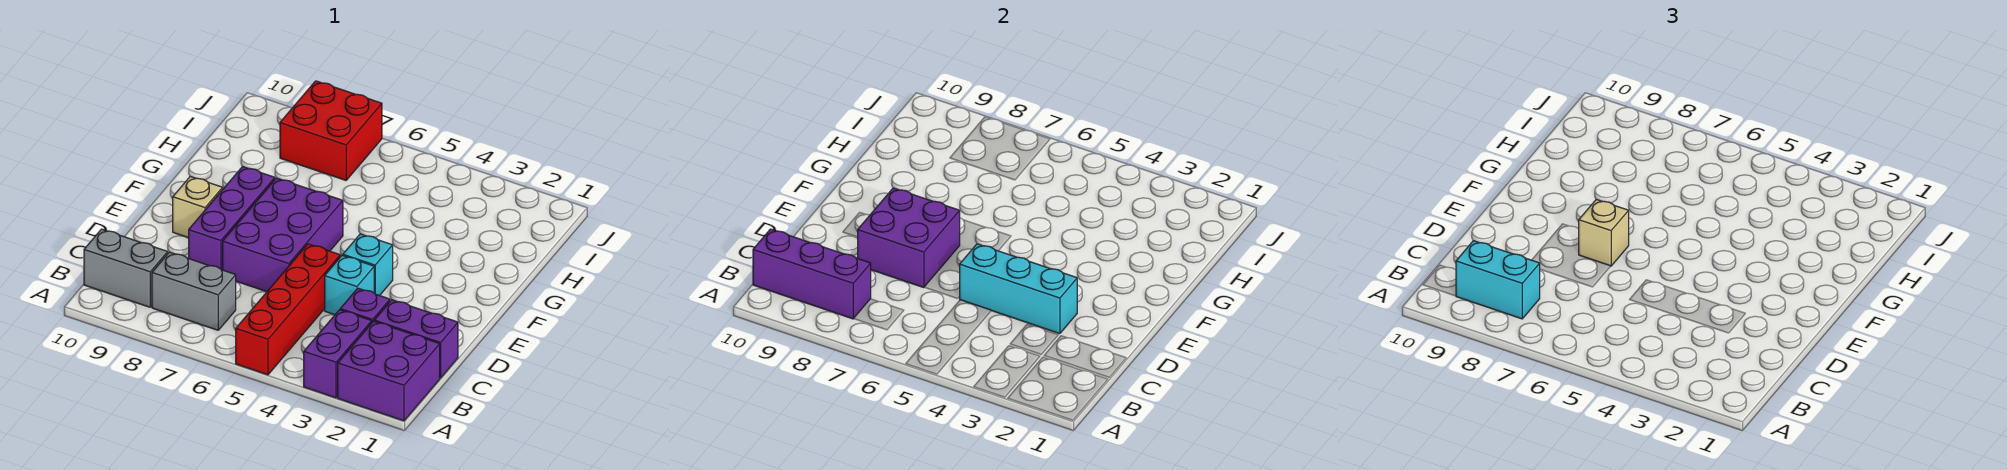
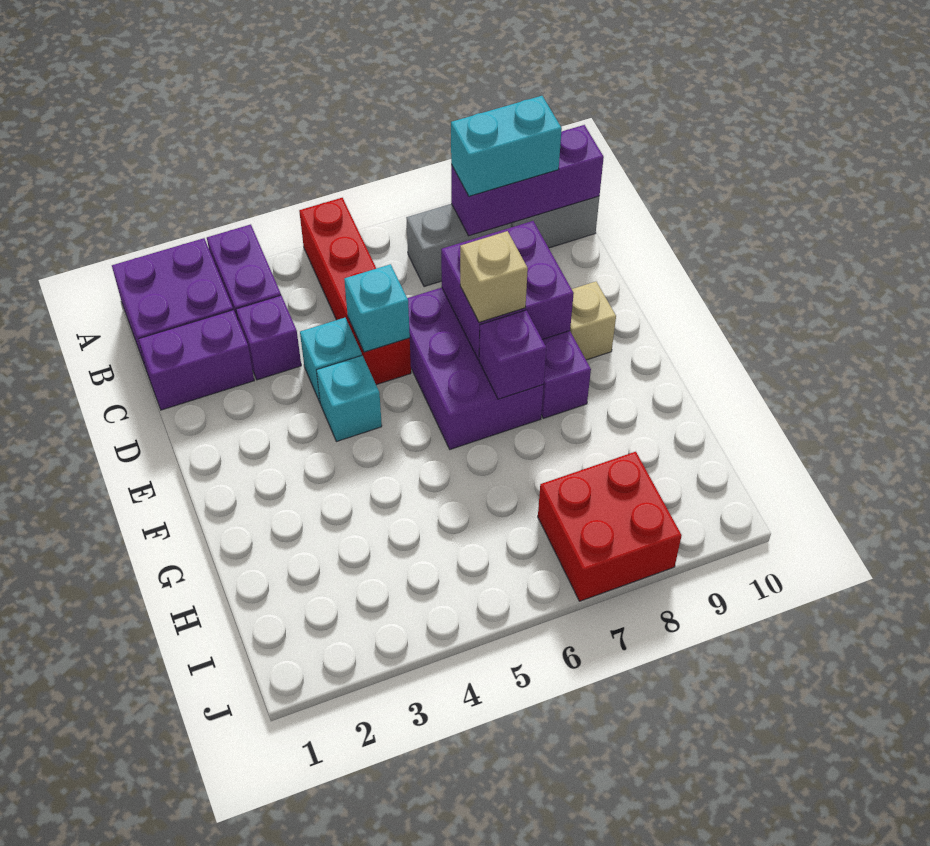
cyan brick D3:D5 level 2 -> cyan brick D5 level 2
none -> purple brick F7 level 2

